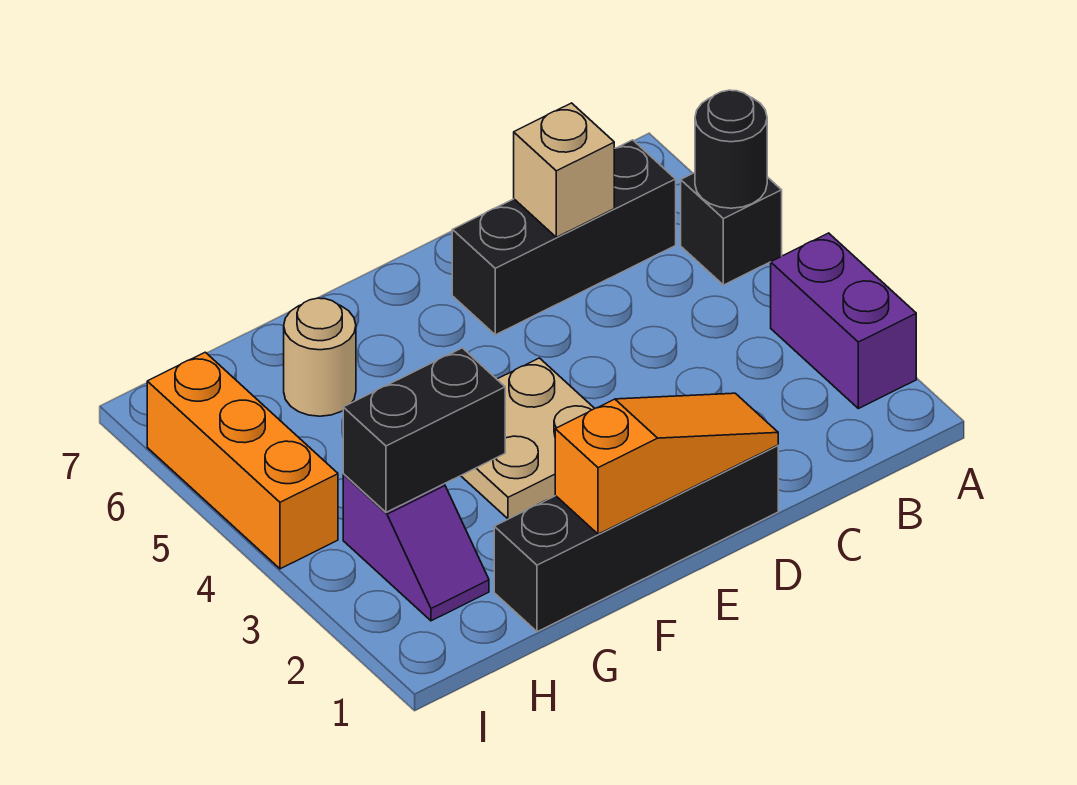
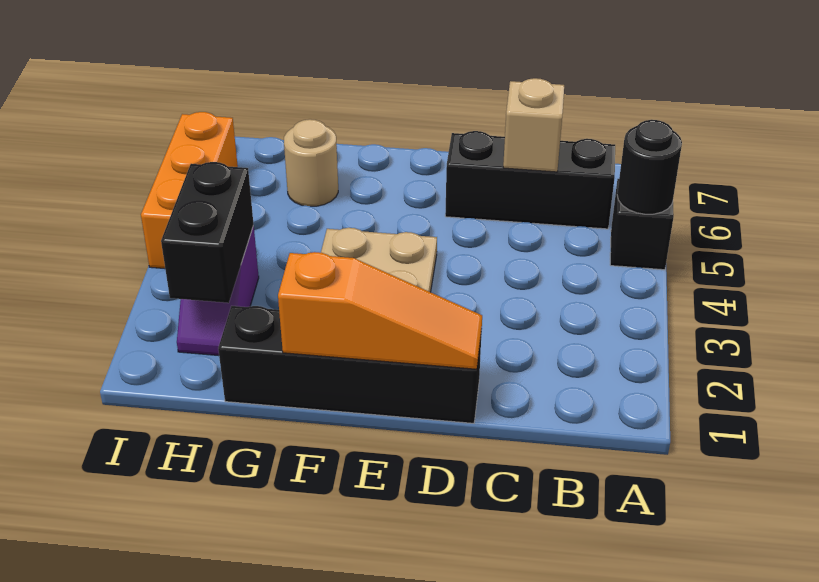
purple brick A2:A3 level 1 -> none
black brick G3:H3 level 2 -> black brick H2:H3 level 2

